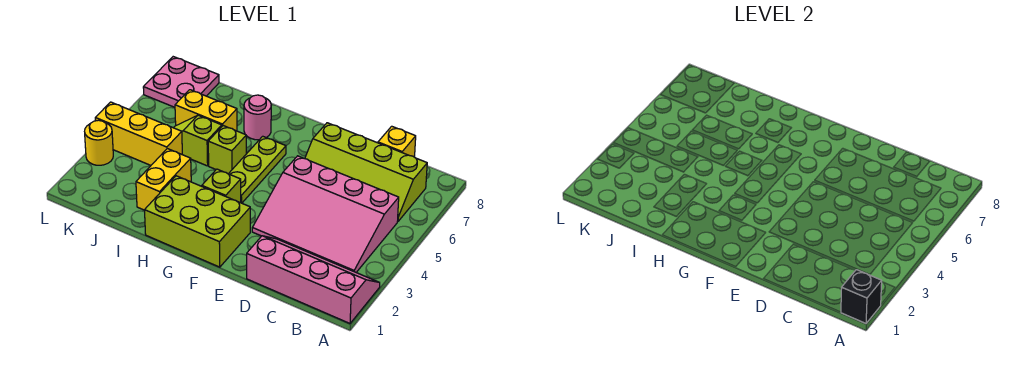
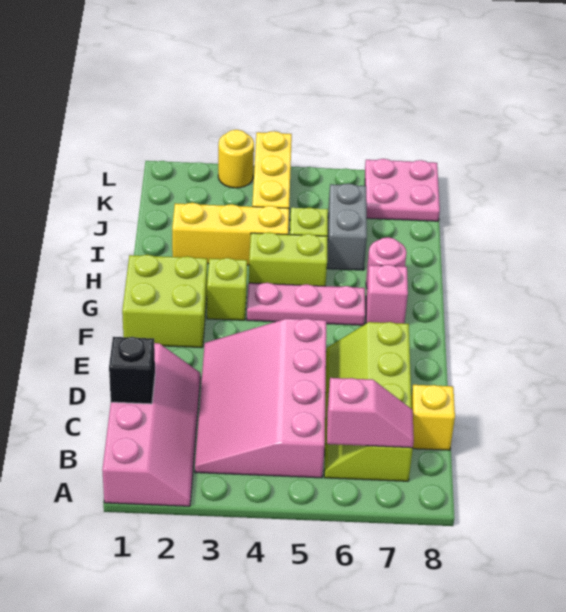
black brick A1 level 2 -> black brick C1 level 2
none -> pink slope B6:B7 level 2 top 6
lime brick F1:H2 level 1 -> lime brick F1:G2 level 1
lime plate G4:G6 level 1 -> pink plate G4:G6 level 1
none -> pink brick G7 level 1
lime brick H5 level 1 -> lime brick H4:H5 level 1
yellow brick I2:I3 level 1 -> yellow brick I2:I4 level 1
yellow brick I6:J6 level 1 -> grey brick I6:J6 level 1

